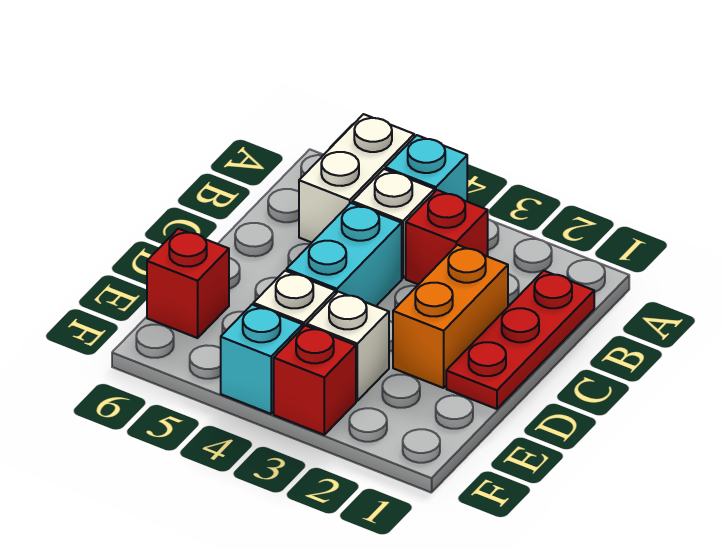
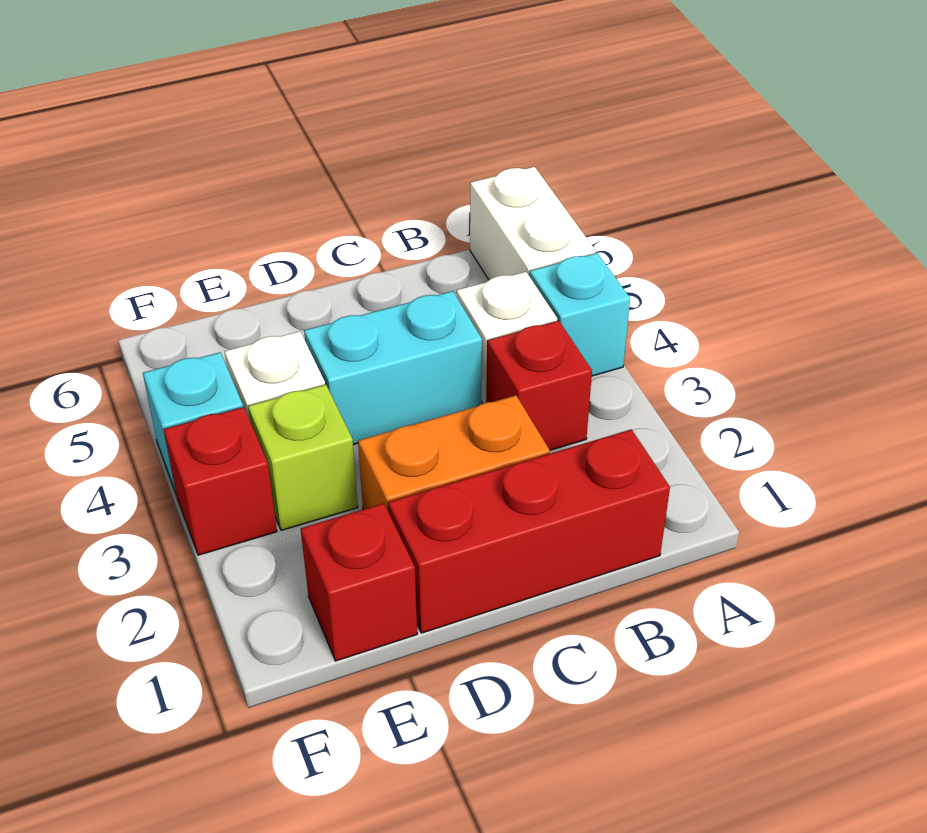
white brick A5:B5 level 1 -> white brick A5:A6 level 1
red plate B1:D1 level 1 -> red brick B1:D1 level 1
white brick E3 level 1 -> lime brick E3 level 1
red brick E6 level 1 -> red brick E1 level 1

